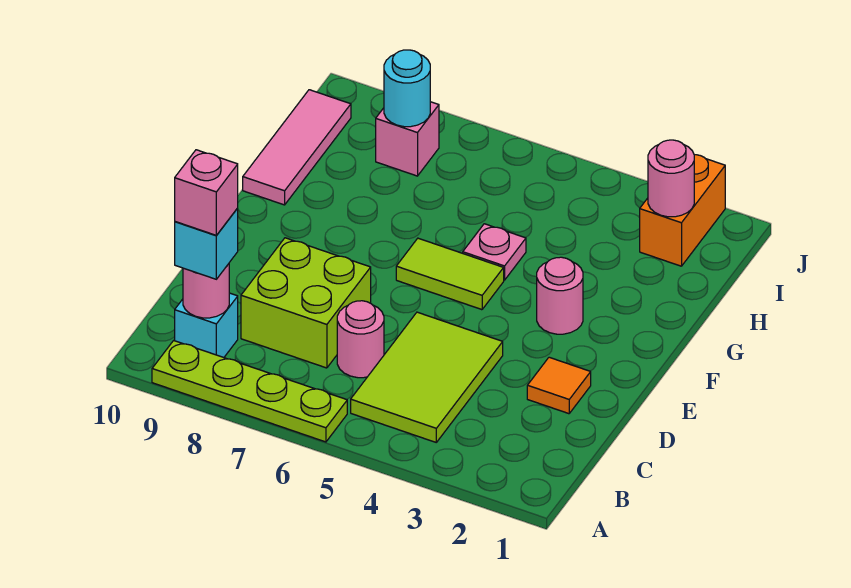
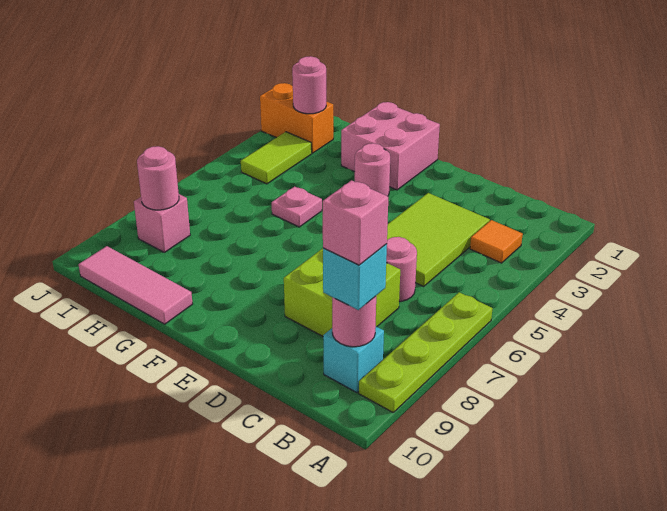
lime tile B4:D5 level 1 -> lime tile C3:D5 level 1
orange tile D2 level 1 -> orange tile B3 level 1
none -> pink brick F1:G2 level 1
lime tile F5:F6 level 1 -> lime tile I3:I4 level 1
cyan round brick I8 level 2 -> pink round brick I8 level 2

